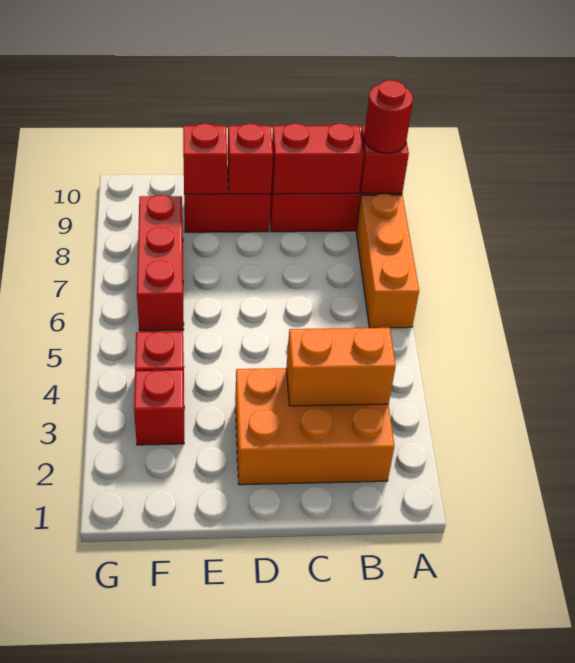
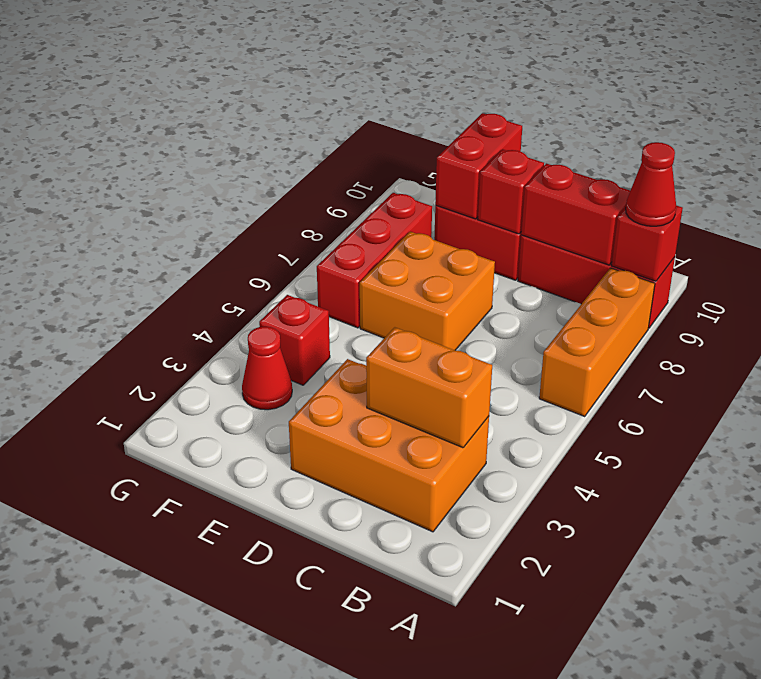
red round brick A9 level 3 -> red cone A9 level 3
none -> orange brick D6:E7 level 1
red brick E9 level 2 -> red brick E9:E10 level 2
red brick F3 level 1 -> red cone F3 level 1

